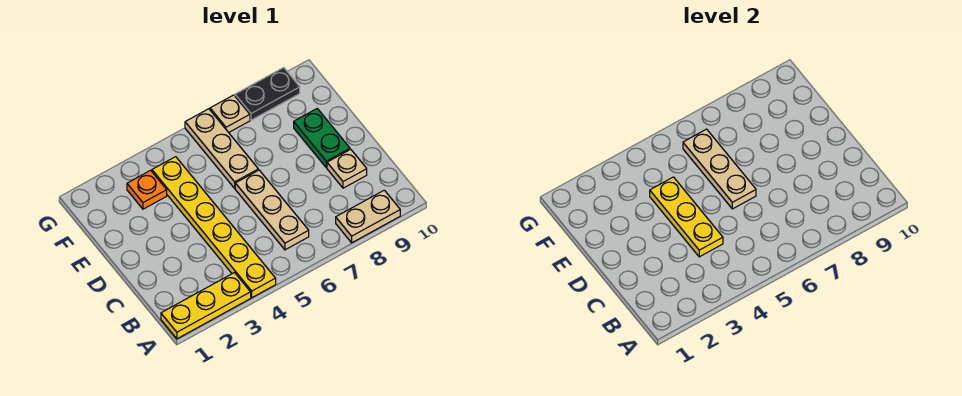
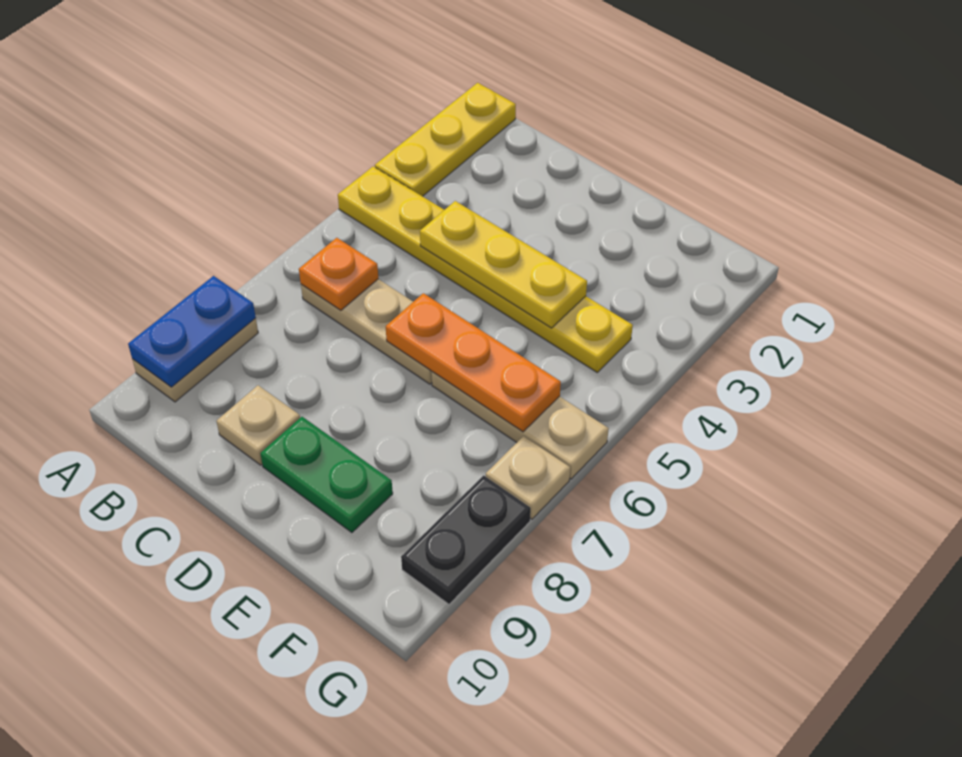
none -> blue plate A8:A9 level 2
tan plate D6:F6 level 2 -> orange plate D6:F6 level 2
orange plate F3 level 1 -> orange plate B6 level 2

